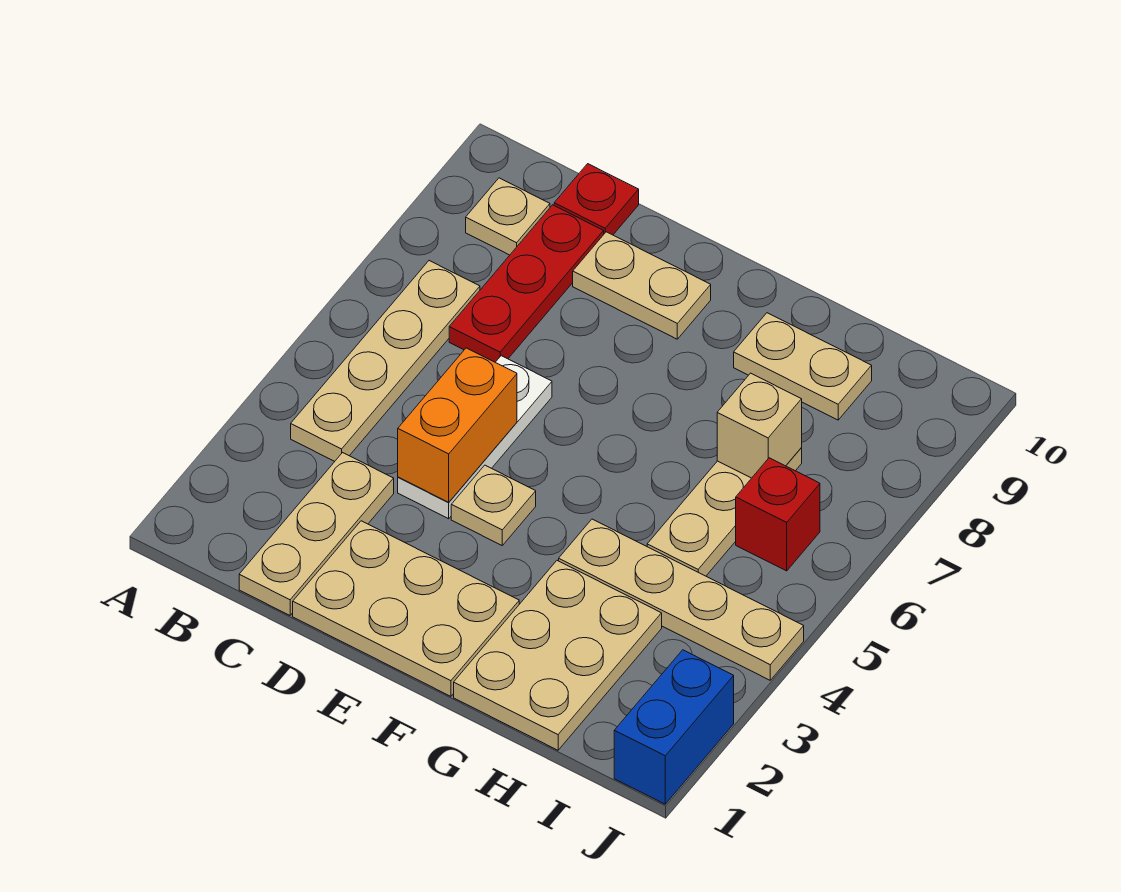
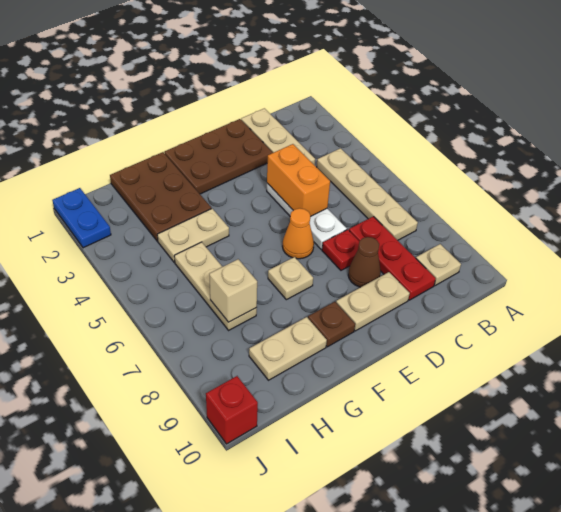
red plate C10 level 1 -> red plate D7 level 1
tan plate D1:F2 level 1 -> brown plate D1:F2 level 1
none -> brown cone D8 level 1
tan plate E4 level 1 -> tan plate F7 level 1
none -> orange cone E6 level 1
none -> brown plate F9 level 1
tan plate G1:H3 level 1 -> brown plate G1:H3 level 1
tan plate G4:J4 level 1 -> tan plate G4:H4 level 1
red brick I6 level 1 -> red brick J10 level 1
blue brick J1:J2 level 1 -> blue plate J1:J2 level 1

